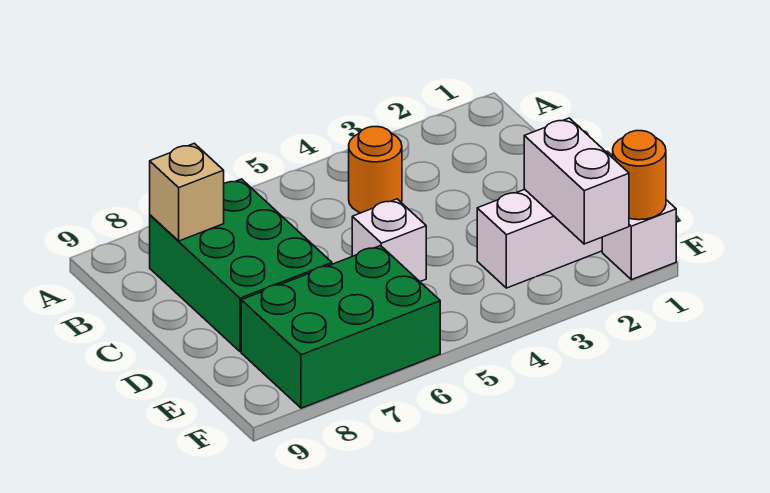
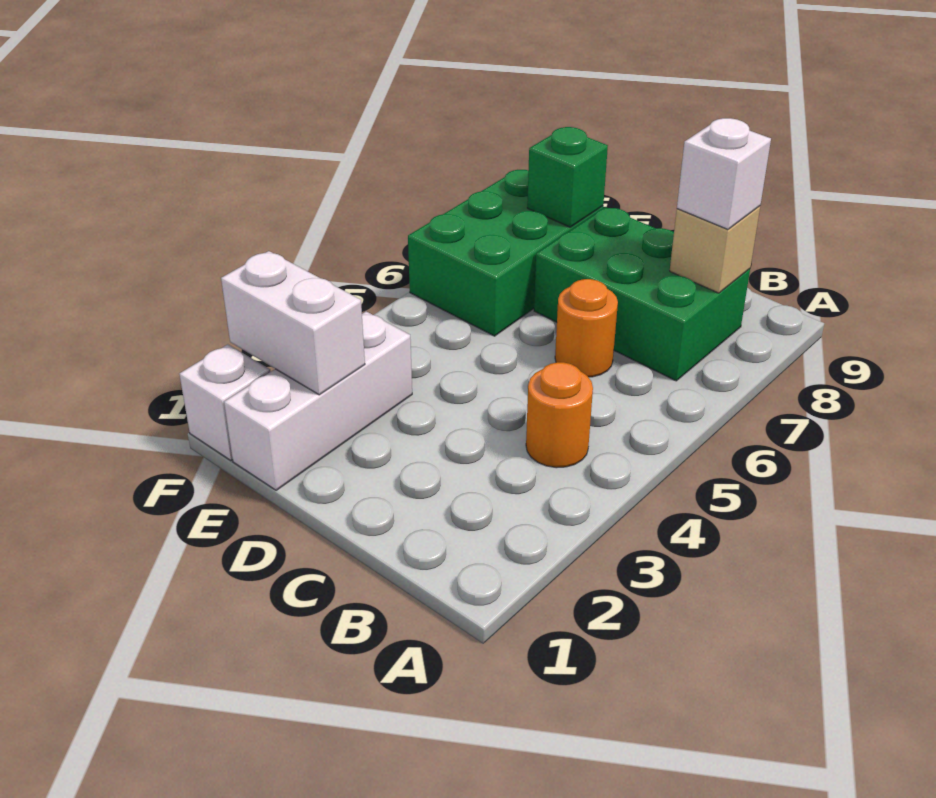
white brick D5 level 1 -> white brick B8 level 3
none -> green brick E8 level 2
orange round brick F1 level 2 -> orange round brick C6 level 1

